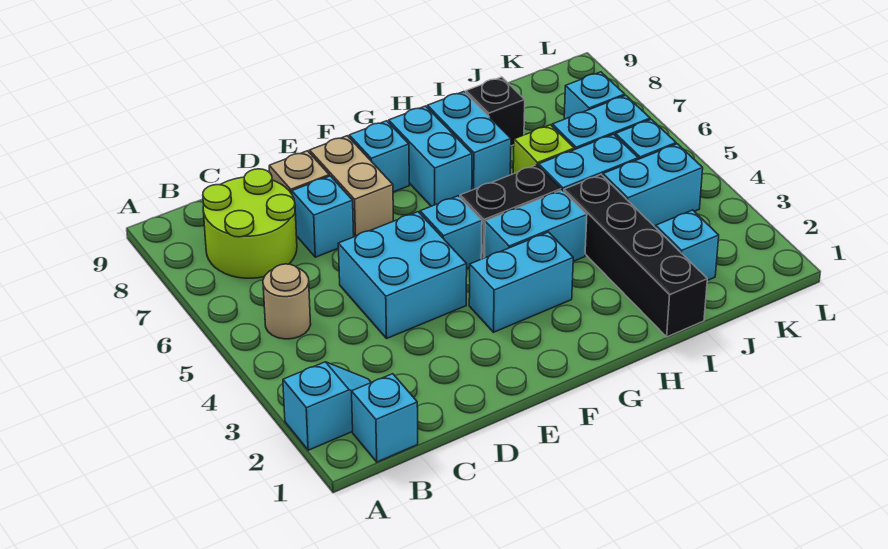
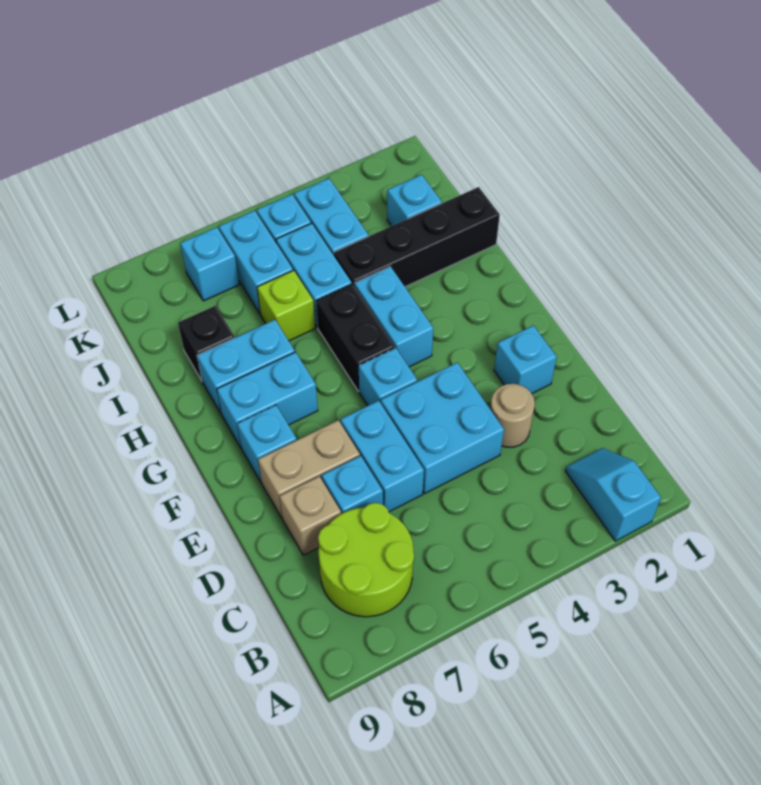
cyan brick B1 level 1 -> cyan brick E2 level 1
tan round brick B5 level 1 -> tan round brick D3 level 1
cyan brick F3:G3 level 1 -> cyan brick D6:E6 level 1

